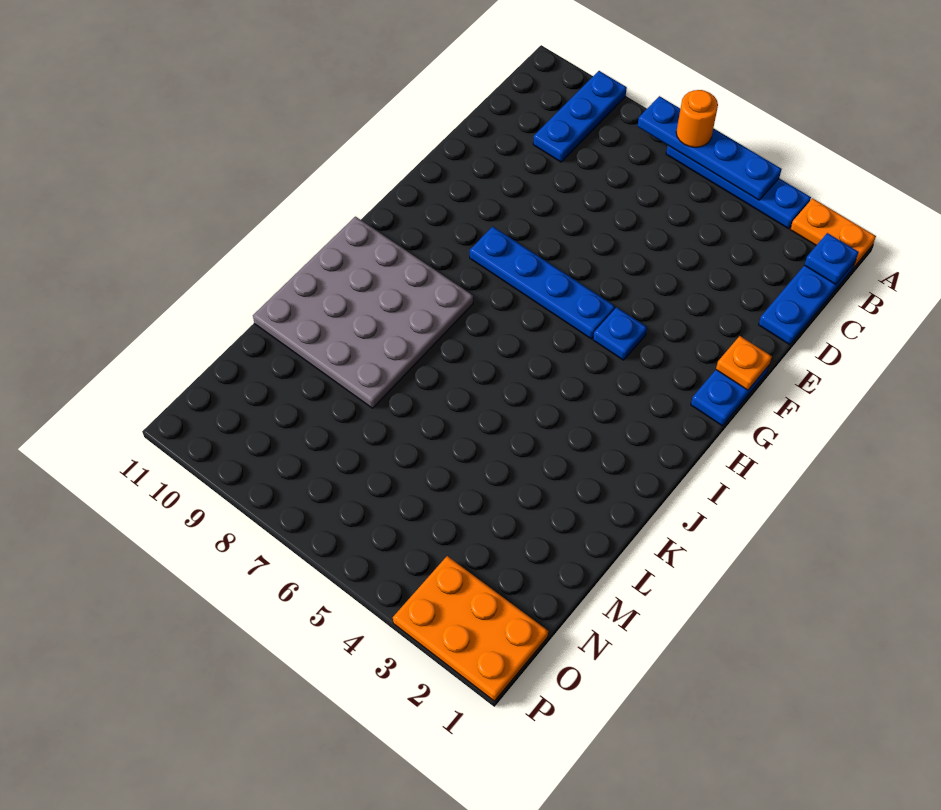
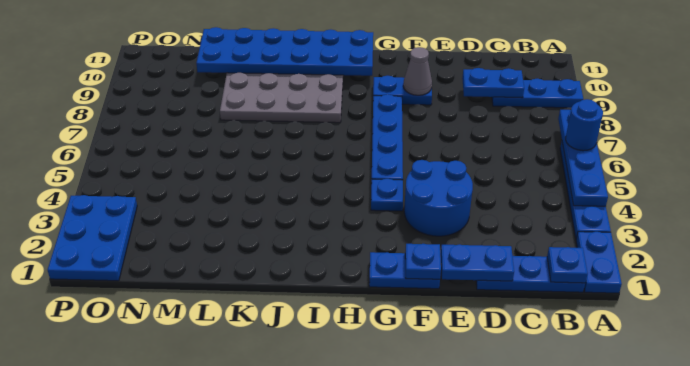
orange plate A1:A2 level 1 -> blue plate A1:A2 level 1
orange round brick A6 level 3 -> blue round brick A6 level 3
none -> blue plate C9:D9 level 2
none -> blue plate D1:E1 level 2
none -> blue round brick E3:F4 level 1
orange plate F1 level 2 -> blue plate F1 level 2
none -> blue plate F9:G9 level 1
none -> grey cone F9 level 2
none -> blue plate H10:M11 level 2
orange plate O1:P3 level 1 -> blue plate O1:P3 level 1

